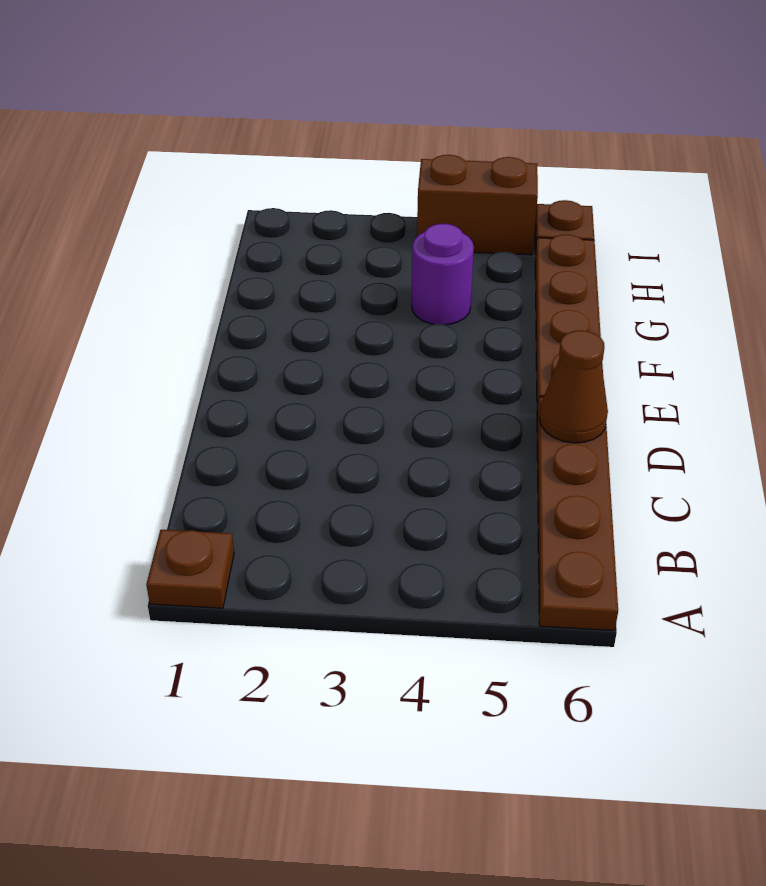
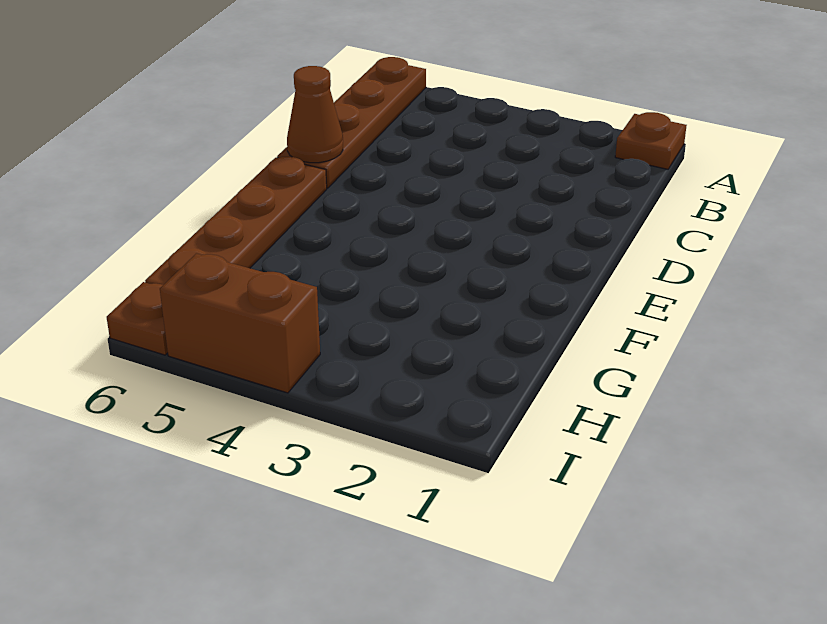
purple round brick G4 level 1 -> none

